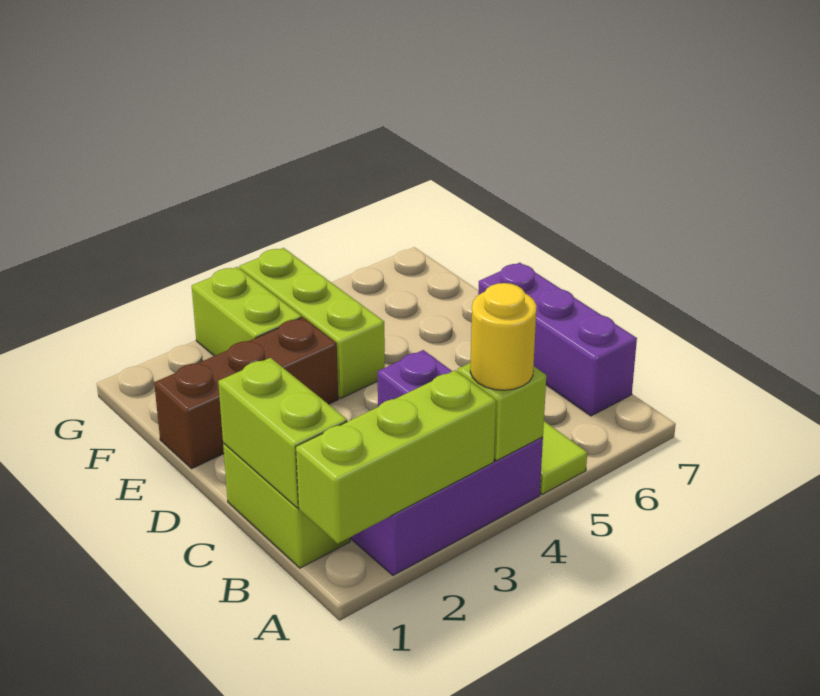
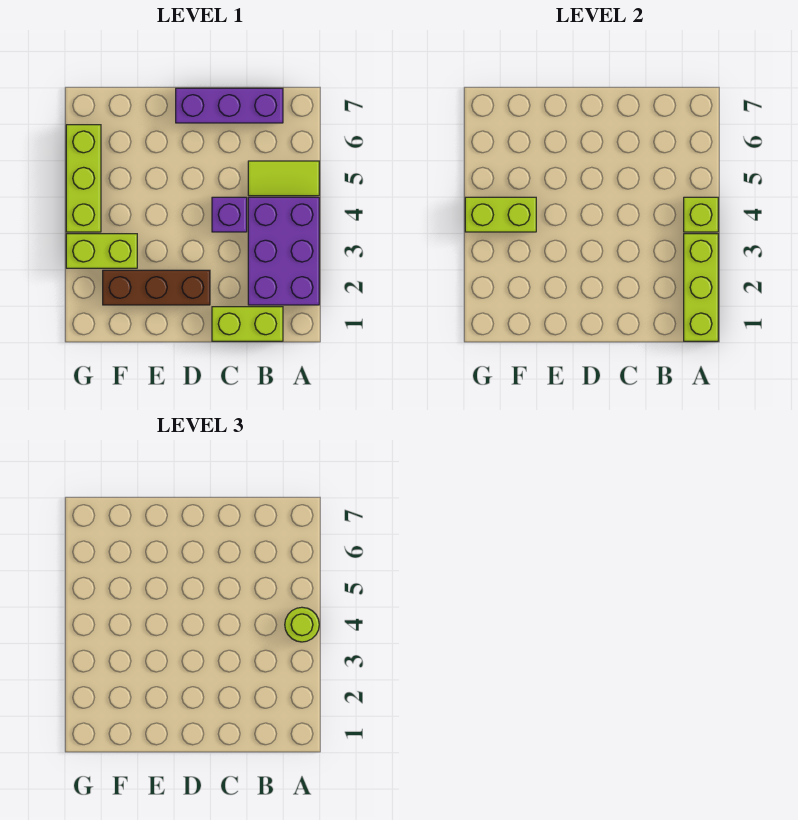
yellow round brick A4 level 3 -> lime round brick A4 level 3
lime brick B1:C1 level 2 -> lime brick F4:G4 level 2
brown brick E1:E3 level 1 -> brown brick D2:F2 level 1
lime brick E4:G4 level 1 -> lime brick G4:G6 level 1

